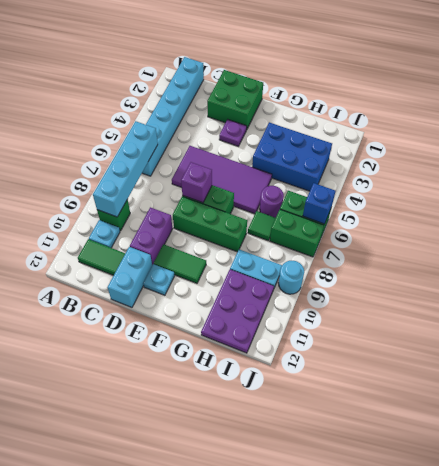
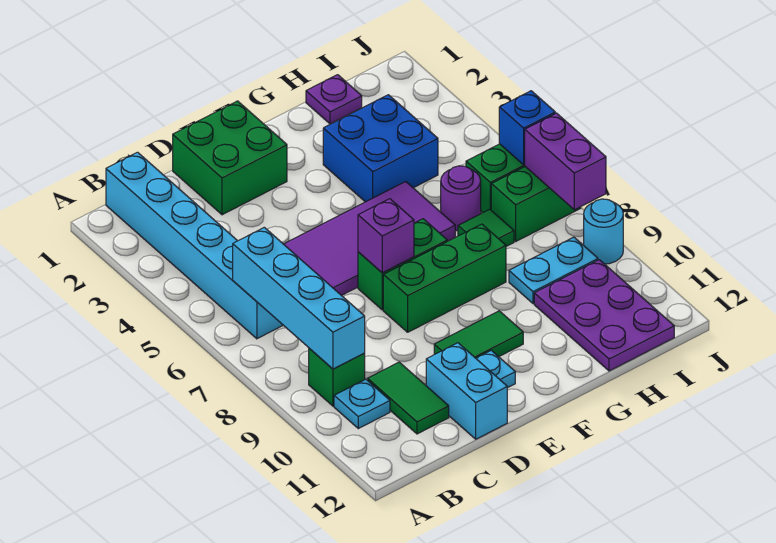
green tile B11:C11 level 1 -> green tile C10:C11 level 1
purple brick D9:D10 level 1 -> purple brick J7:J8 level 2
purple plate E3 level 1 -> purple plate H1 level 1
blue brick G3:I4 level 1 -> blue brick G3:H4 level 1

